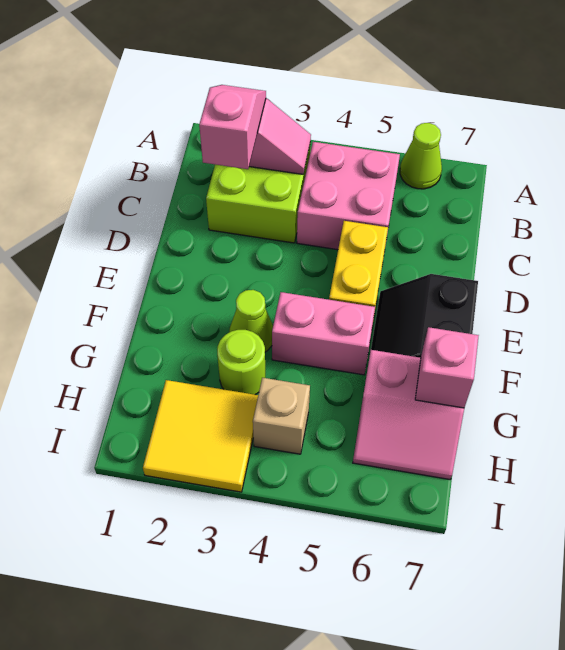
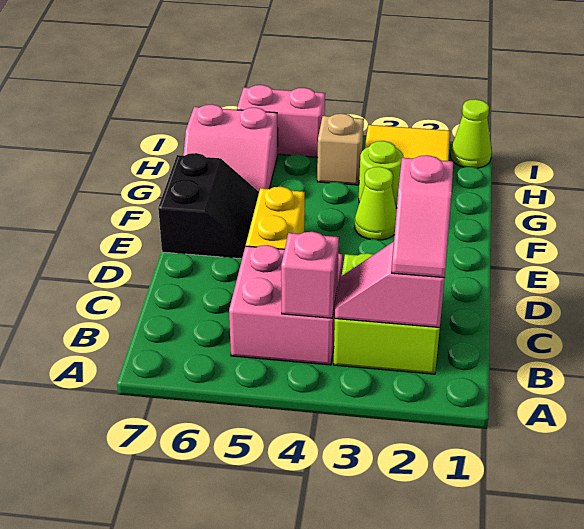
lime cone A6 level 1 -> lime cone I1 level 1
pink brick F4:F5 level 1 -> pink brick I5:I6 level 1
pink slope G6:H7 level 1 top G -> pink slope G6:H7 level 1 top H
pink brick G7 level 2 -> pink brick B4 level 2

